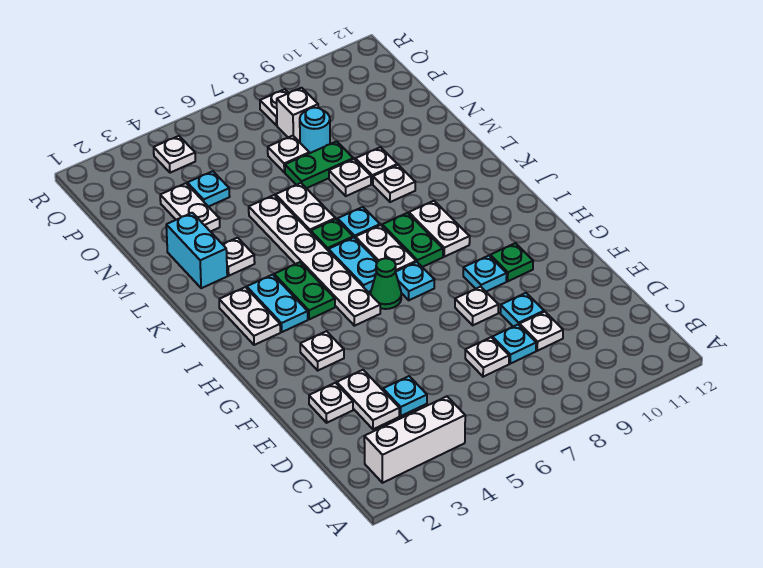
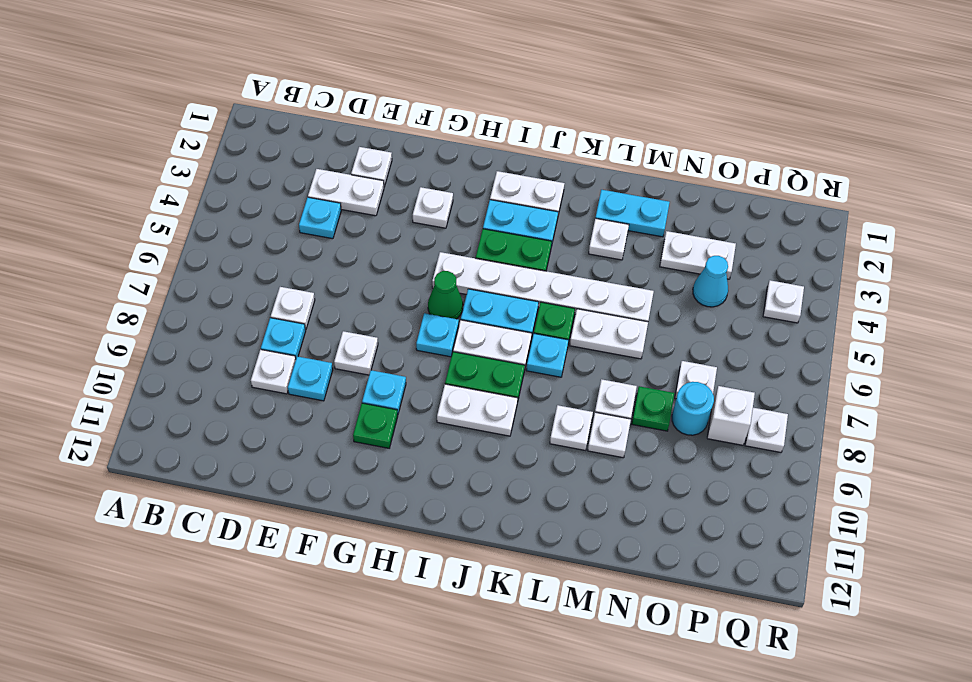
white brick B2:B4 level 1 -> none
cyan brick L2:M2 level 1 -> cyan plate L2:M2 level 1
green plate N7:N8 level 1 -> green plate N8 level 1
cyan plate O4 level 1 -> cyan cone O4 level 1

